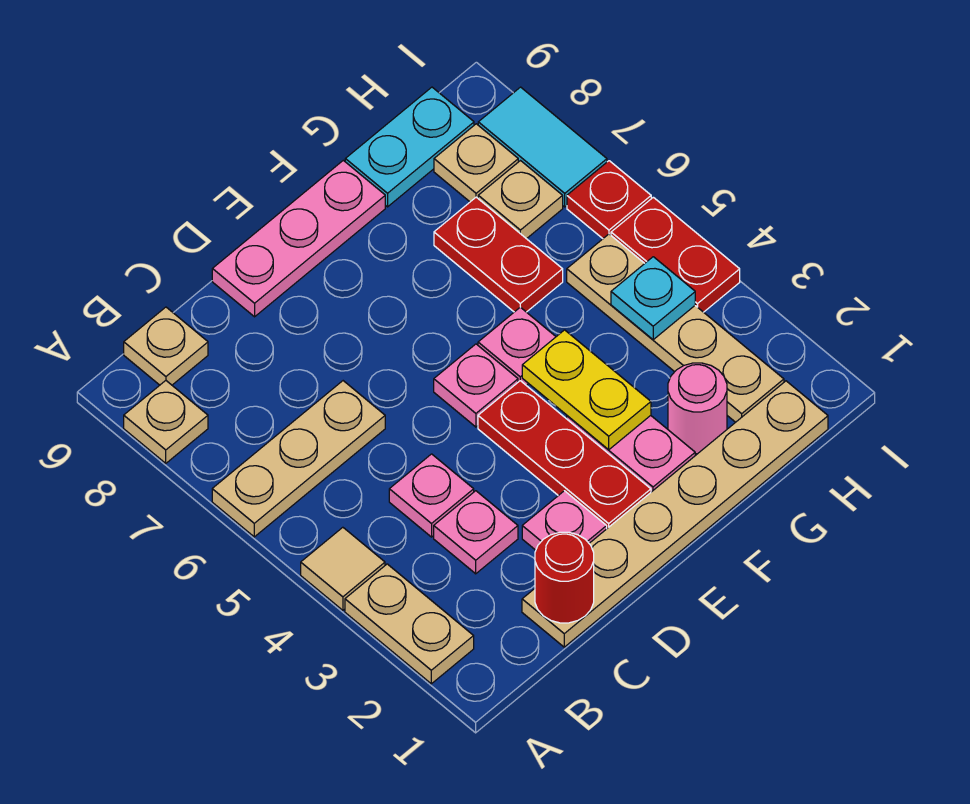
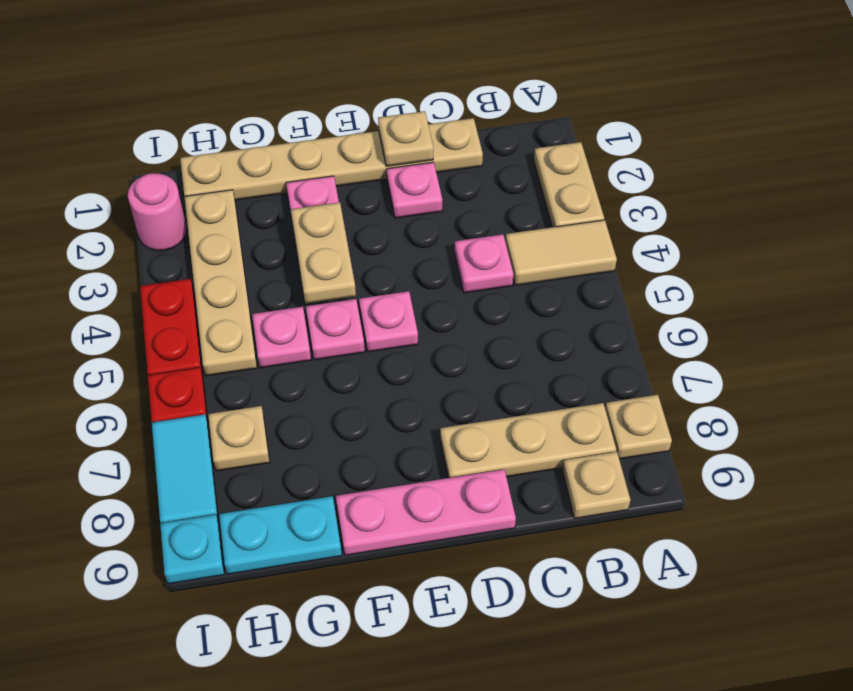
tan tile A4 level 1 -> tan tile A4:B4 level 1
tan plate A6:C6 level 1 -> tan plate B8:D8 level 1
red round brick C1 level 2 -> none
pink plate C3 level 1 -> pink plate G5 level 1
red plate E2:E4 level 1 -> none
yellow plate F3:F4 level 2 -> tan plate F3:F4 level 2
pink round brick G2 level 1 -> pink round brick I2 level 1
red plate G6:G7 level 1 -> none
cyan plate H4 level 2 -> cyan plate I9 level 1
tan plate H8 level 1 -> tan plate D1 level 2

